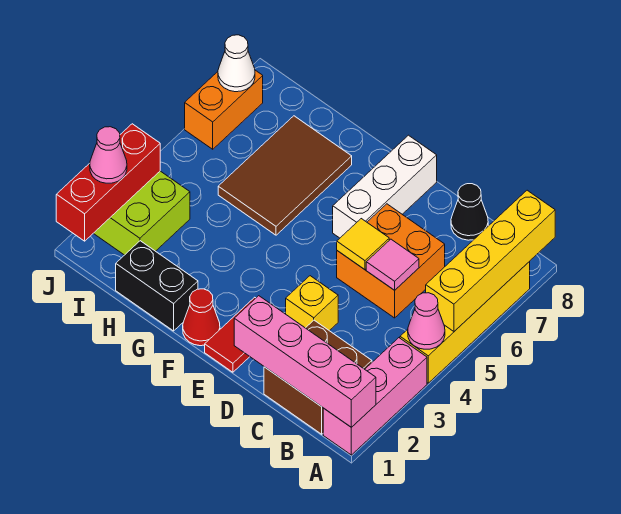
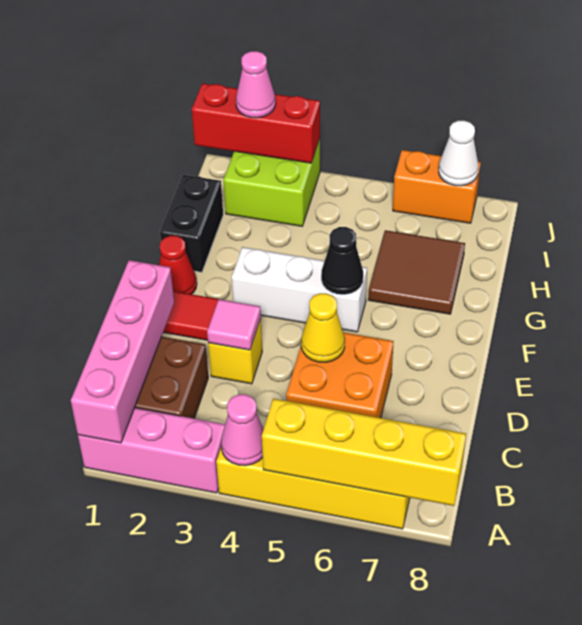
pink tile C5 level 2 -> pink tile D3 level 2
black cone C8 level 1 -> black cone F5 level 2
yellow tile D5 level 2 -> yellow cone D5 level 2
white brick E6:E8 level 1 -> white brick F3:F5 level 1
brown tile G5:H7 level 1 -> brown tile G6:H7 level 1

